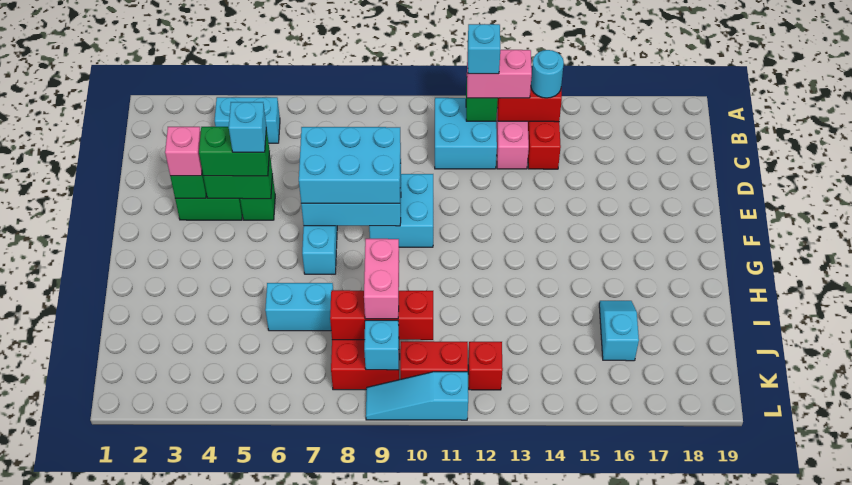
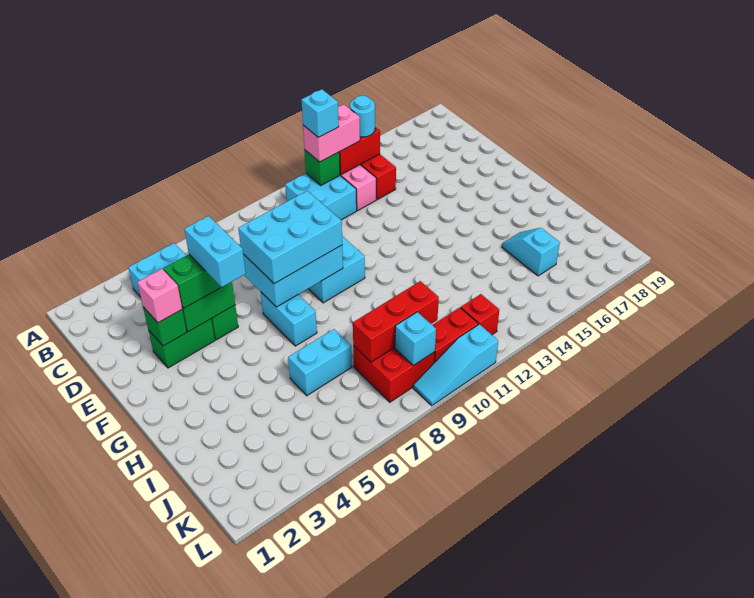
cyan brick E5 level 4 -> cyan brick E5:F5 level 4
pink brick I9:J9 level 3 -> none

